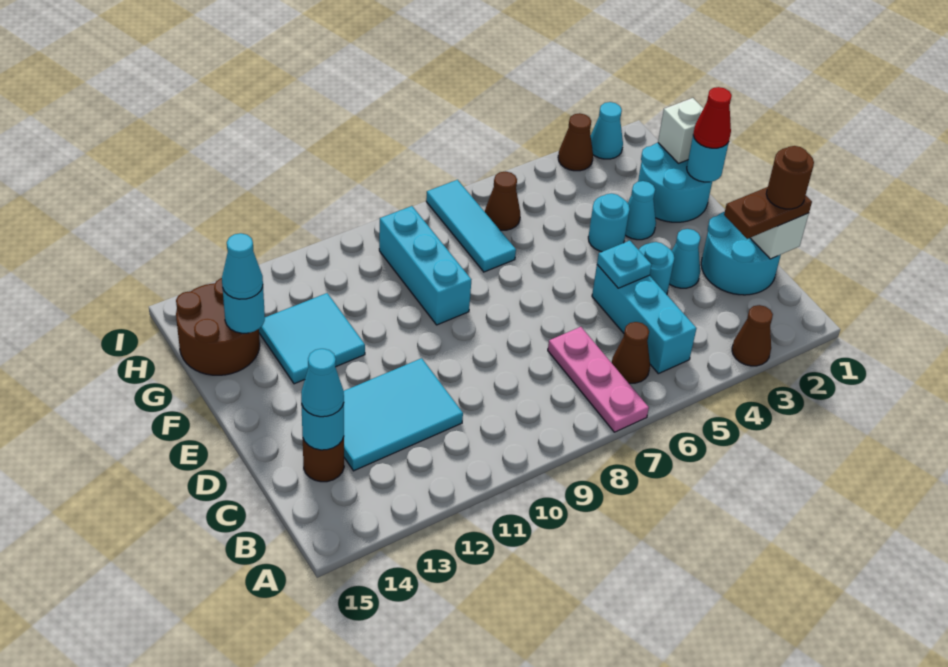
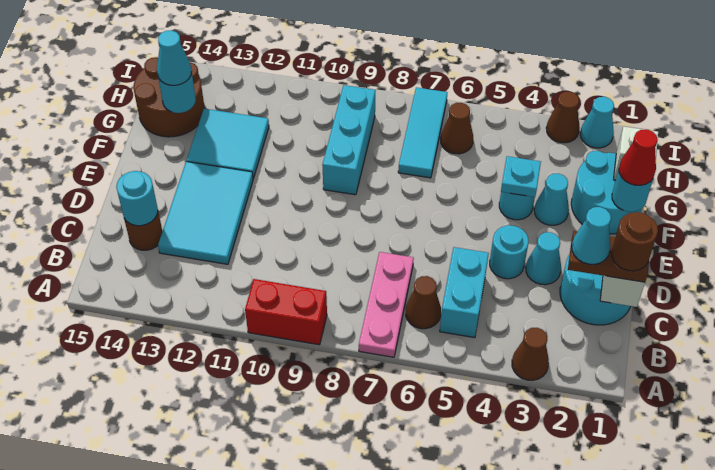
none -> red brick A9:A10 level 1
cyan brick B5:D5 level 1 -> cyan brick B5:C5 level 1
cyan tile C11:D13 level 1 -> cyan tile C12:E13 level 1
cyan cone C14 level 3 -> cyan cone C2 level 4
cyan plate D5 level 2 -> cyan plate F4 level 2

